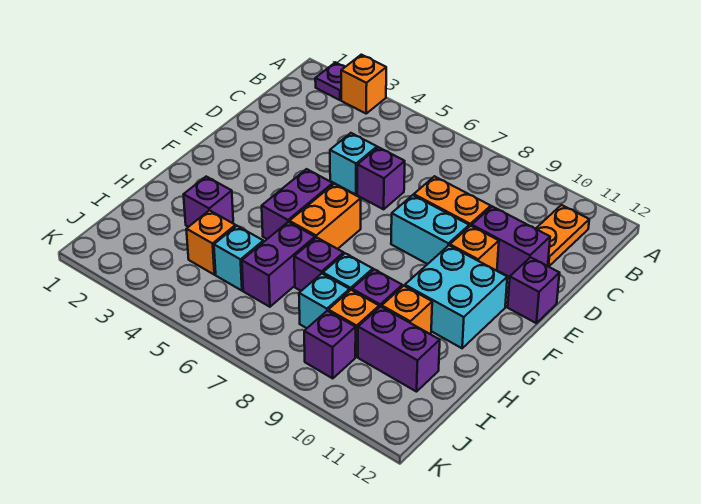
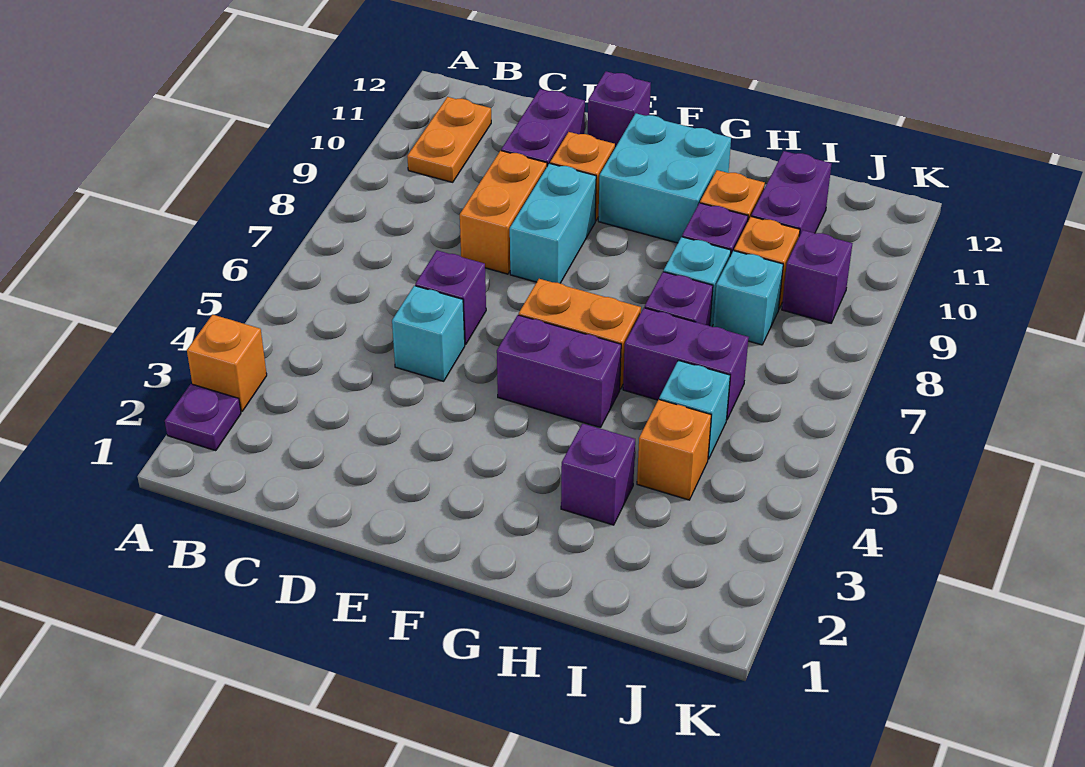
orange plate B11:C11 level 1 -> orange plate B10:B11 level 1

